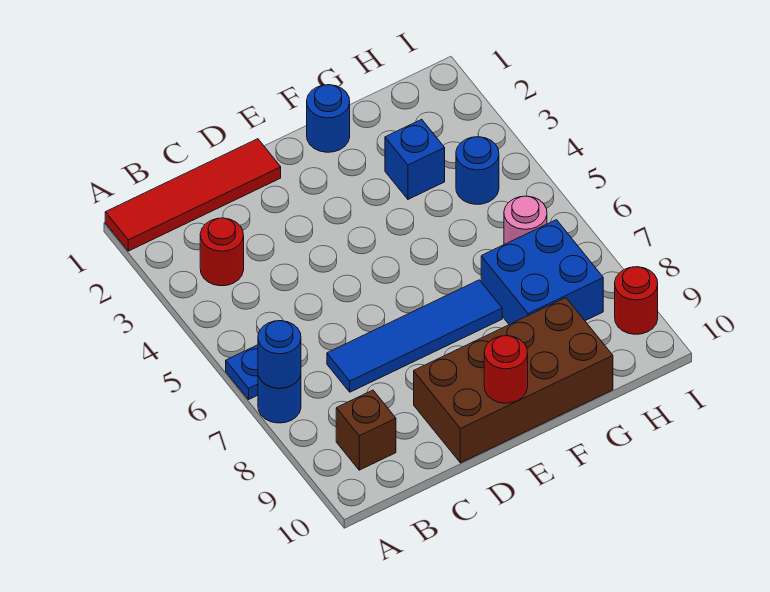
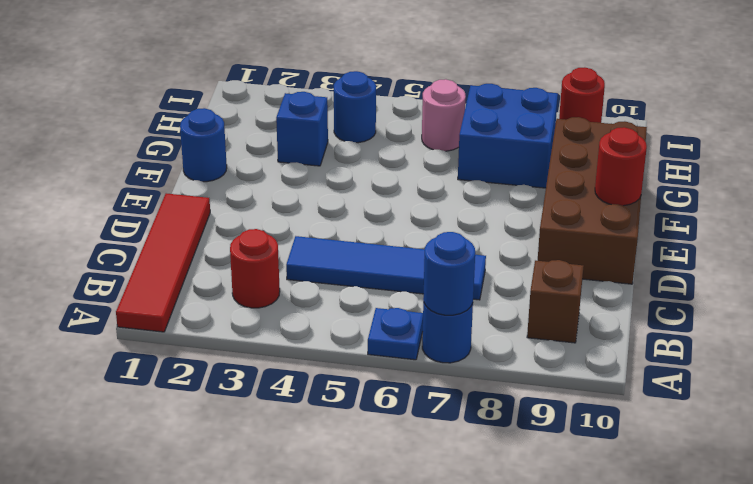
blue tile C7:F7 level 1 -> blue tile C4:C7 level 1

